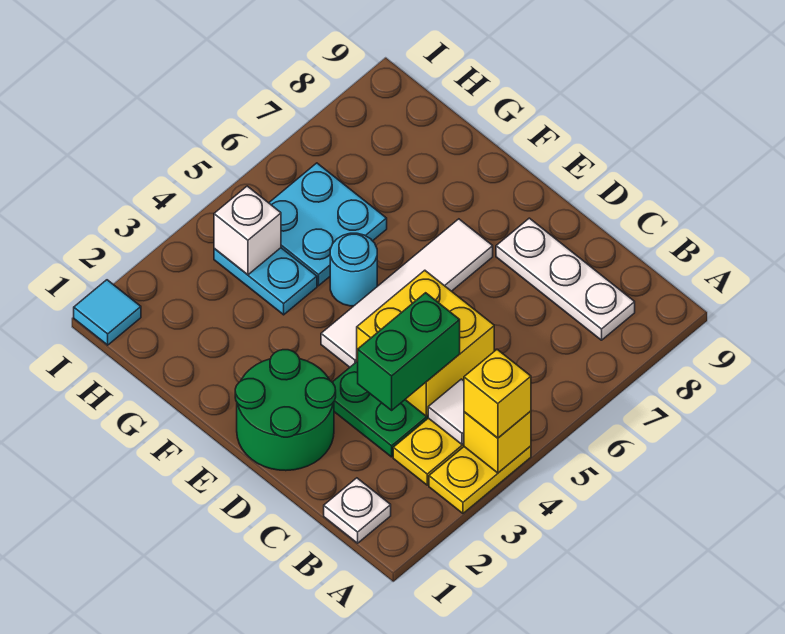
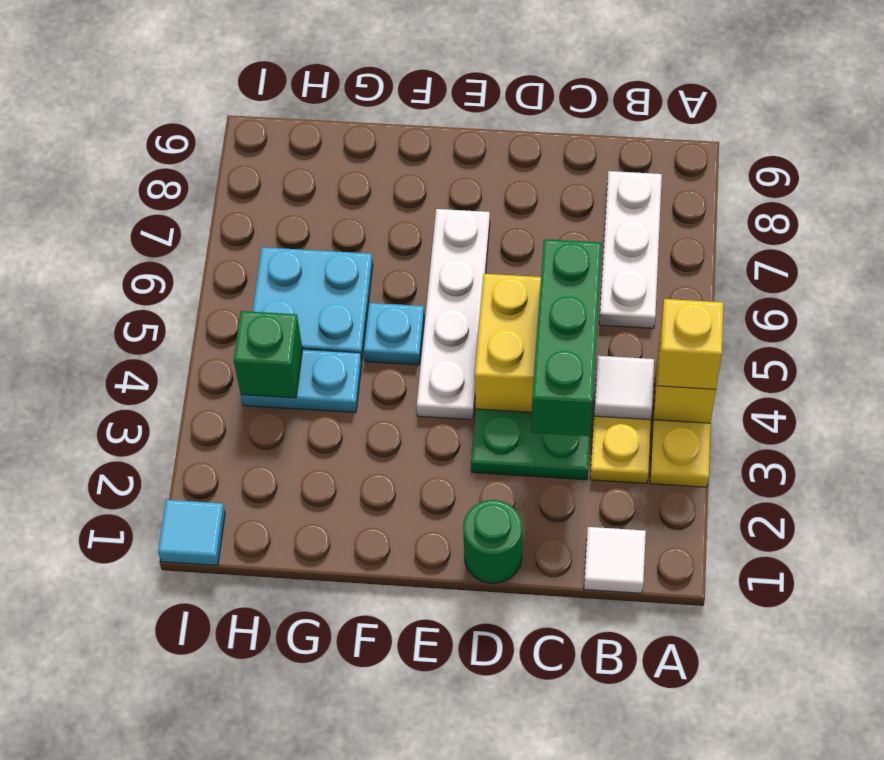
white plate B1 level 1 -> white tile B1 level 1
white plate B8:D8 level 1 -> white plate B6:B8 level 1
green brick C3:C4 level 3 -> green brick C3:C5 level 3
green round brick D1:E2 level 1 -> green round brick D1 level 1
white tile E4:E7 level 1 -> white plate E4:E7 level 1
cyan round brick F5 level 1 -> cyan plate F5 level 1
white brick H4 level 2 -> green brick H4 level 2

